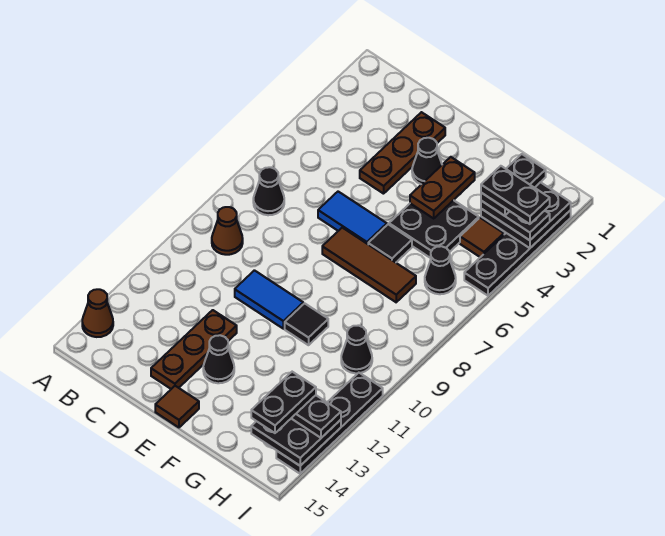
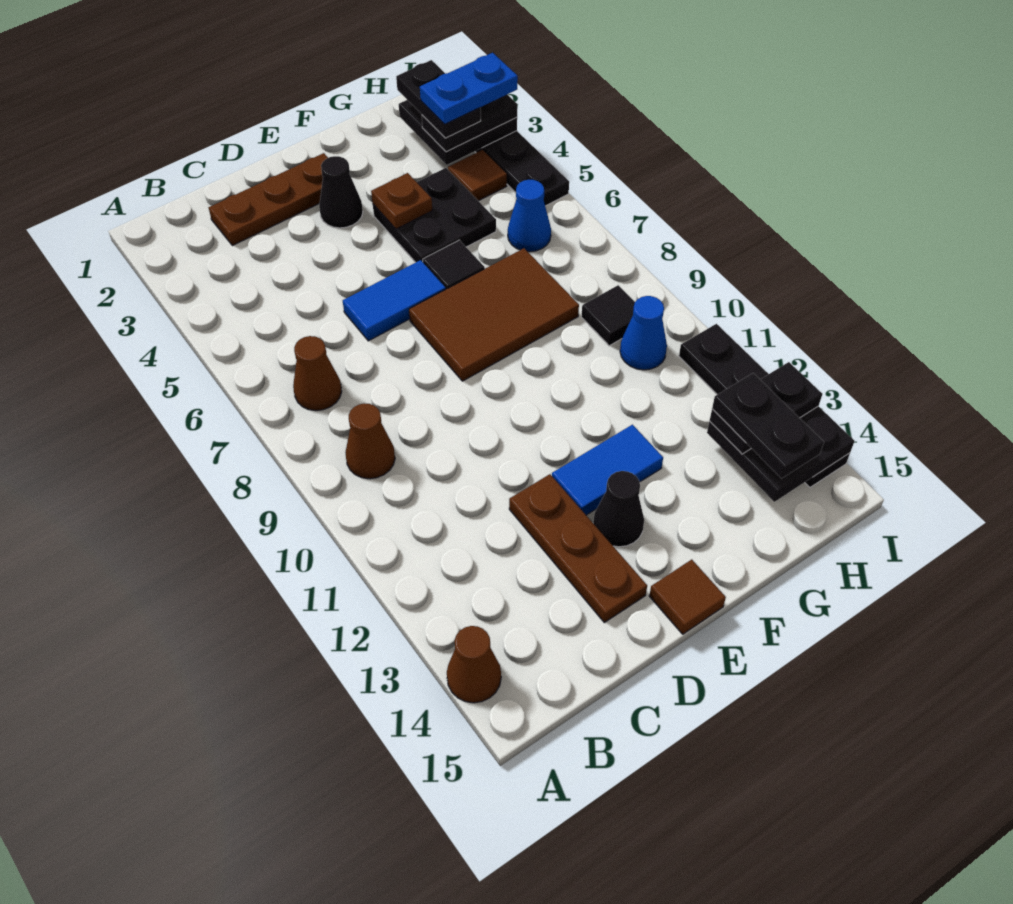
black cone B7 level 1 -> brown cone B7 level 1
brown plate D2:D4 level 1 -> brown plate C2:E2 level 1
blue tile D10:E10 level 1 -> blue tile E12:F12 level 1
brown tile E7:G7 level 1 -> brown tile E7:G8 level 1
brown plate F3:F4 level 2 -> brown plate F4 level 2
black tile F10 level 1 -> black tile H9 level 1
black plate H3:I3 level 5 -> blue plate H3:I3 level 5
black cone H6 level 1 -> blue cone H6 level 1
black cone H10 level 1 -> blue cone H10 level 1

